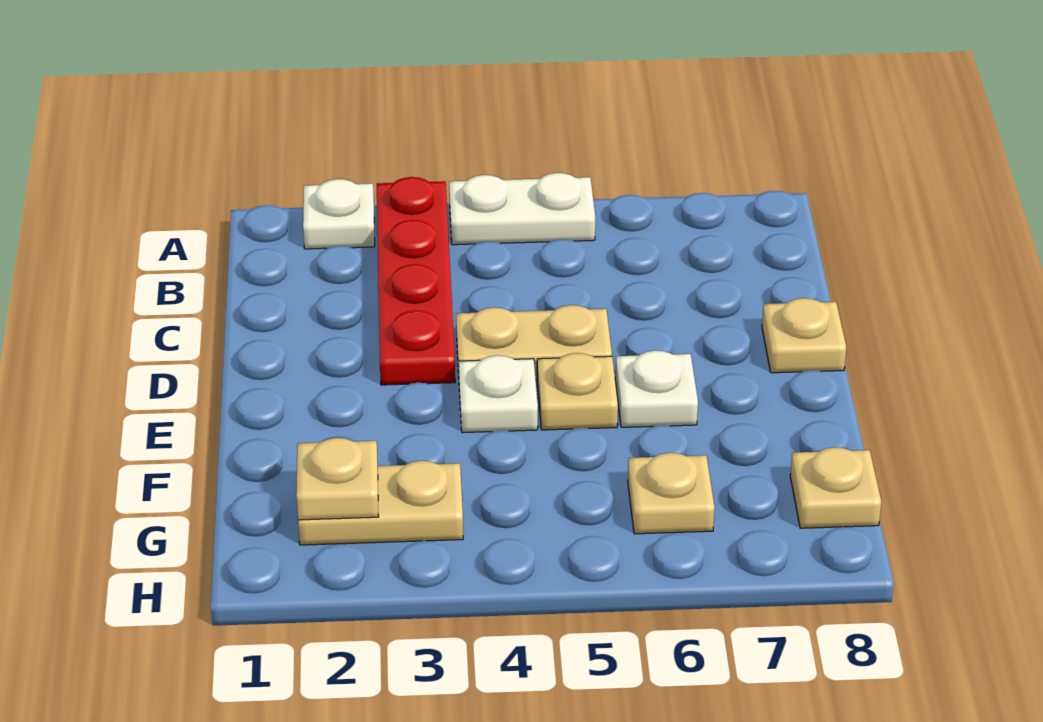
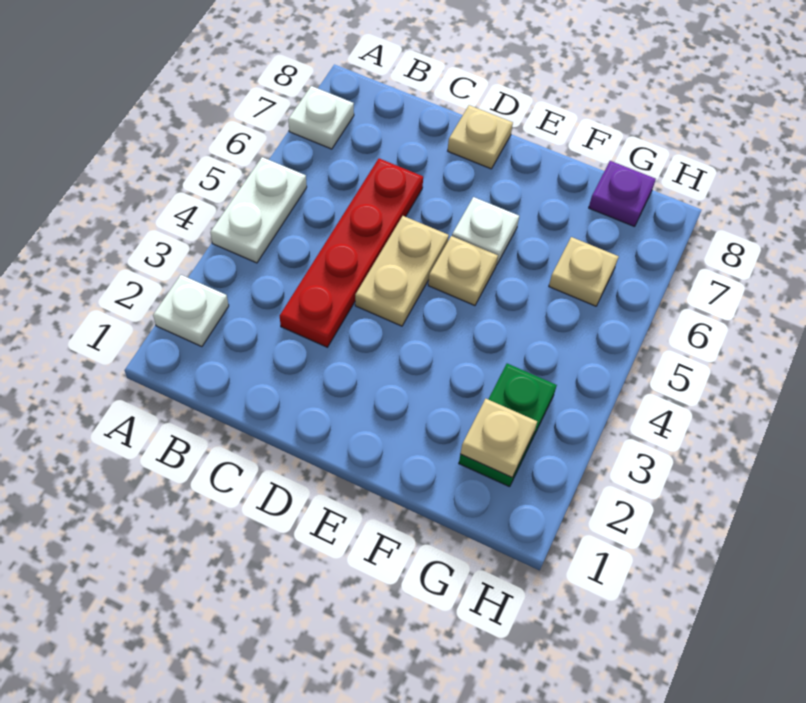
red plate A3:D3 level 1 -> red plate C3:C6 level 1
white plate E4 level 1 -> white plate A7 level 1
tan plate G2:G3 level 1 -> green plate G2:G3 level 1
tan plate G8 level 1 -> purple plate G8 level 1

